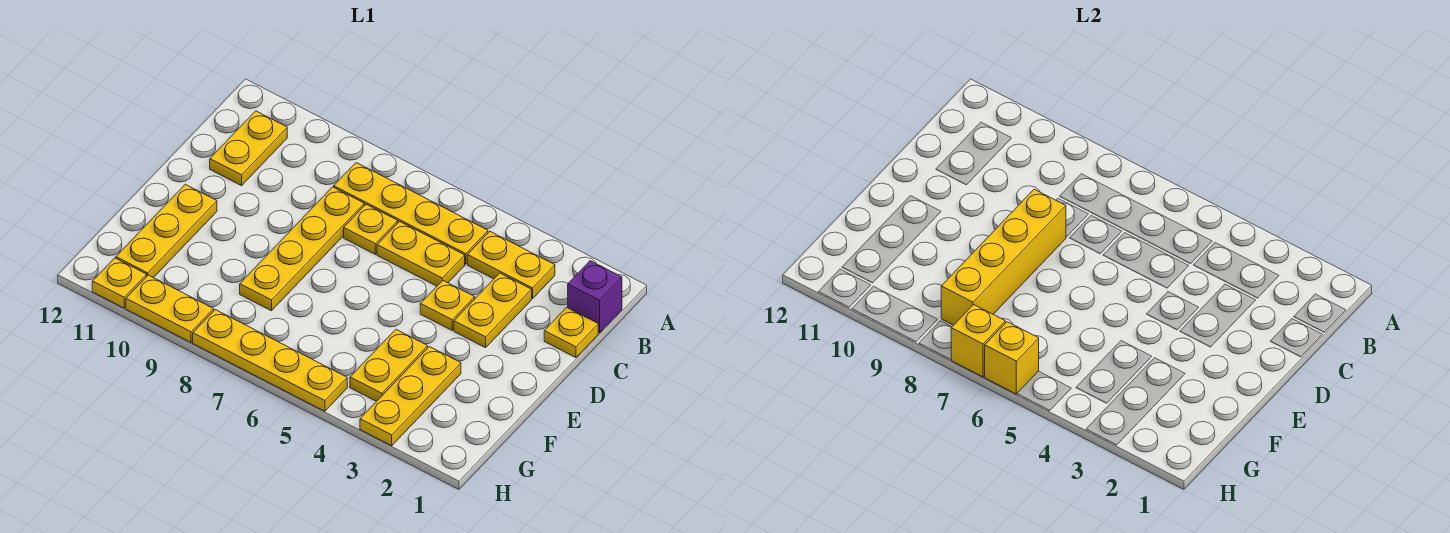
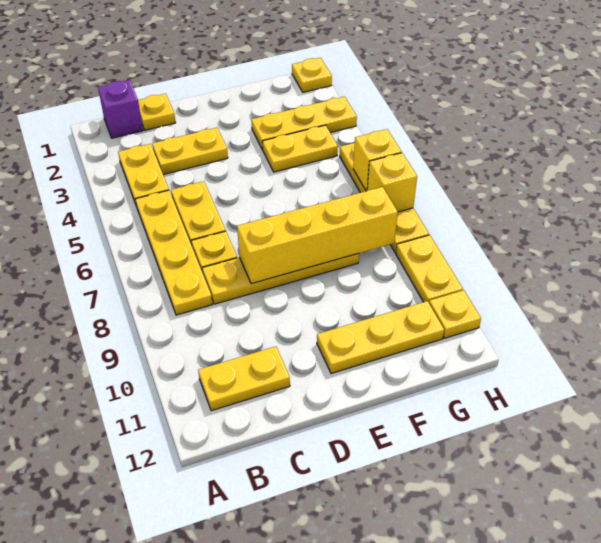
yellow plate D4 level 1 -> yellow plate H1 level 1

